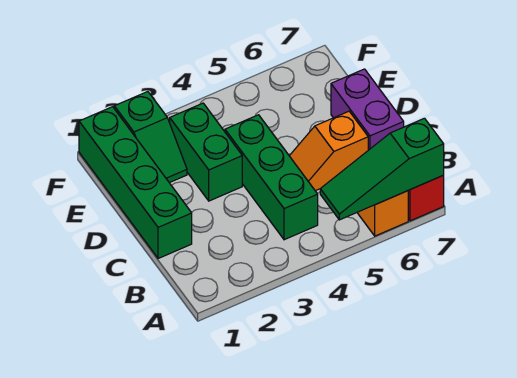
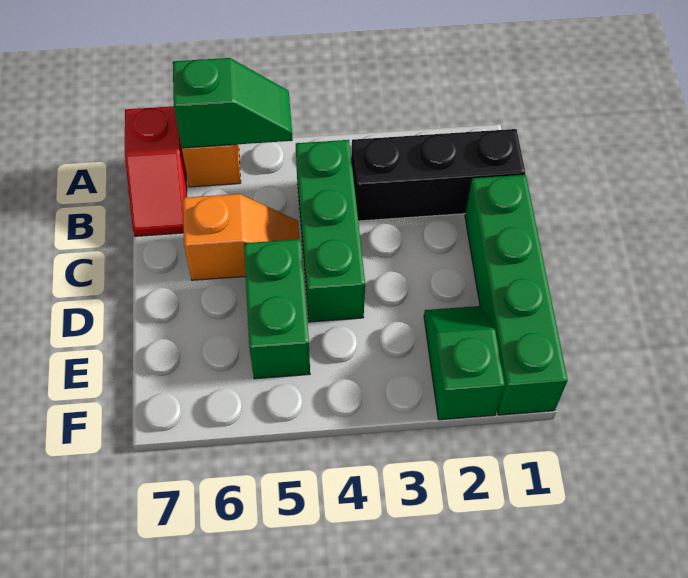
green slope A5:A7 level 2 top 7 -> green slope A5:A6 level 2 top 6
none -> black brick B1:B3 level 1
purple brick C7:D7 level 1 -> none
green brick D3:E3 level 1 -> green brick D5:E5 level 1

